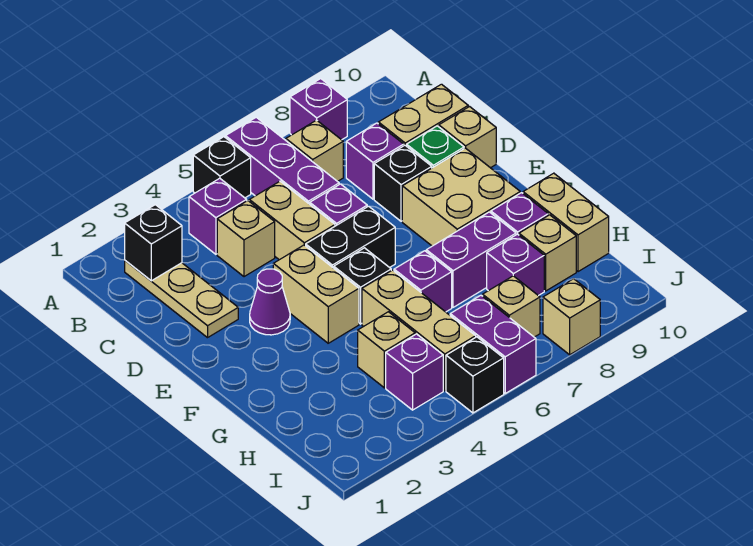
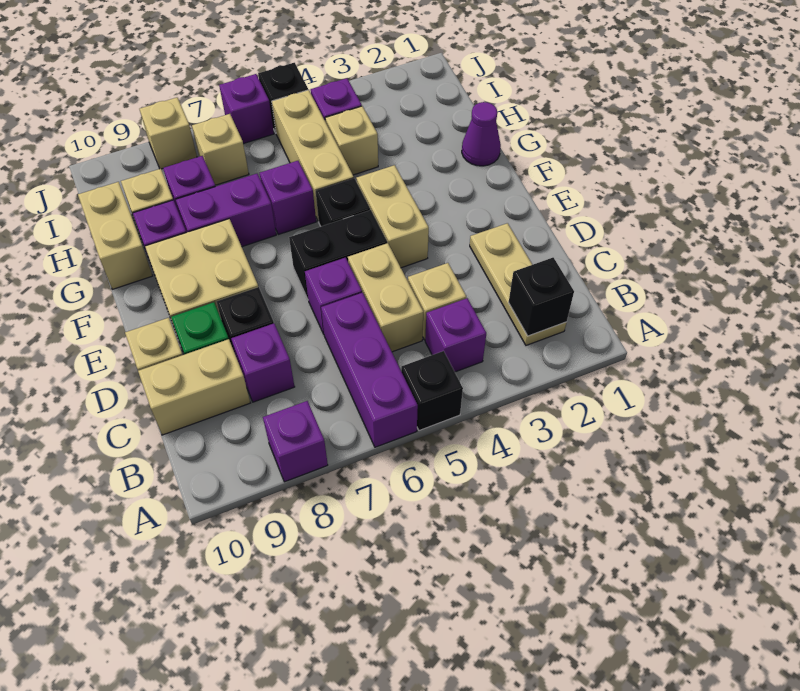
tan brick B7 level 1 -> none
purple cone E3 level 1 -> purple cone G1 level 1
purple brick I6:J6 level 1 -> purple brick J6 level 1

